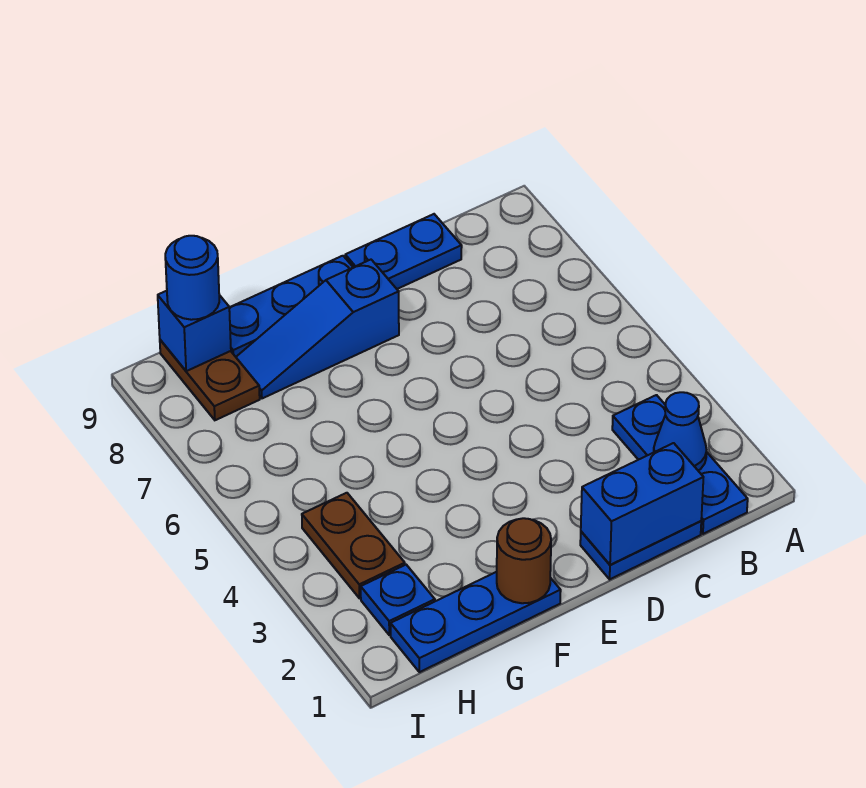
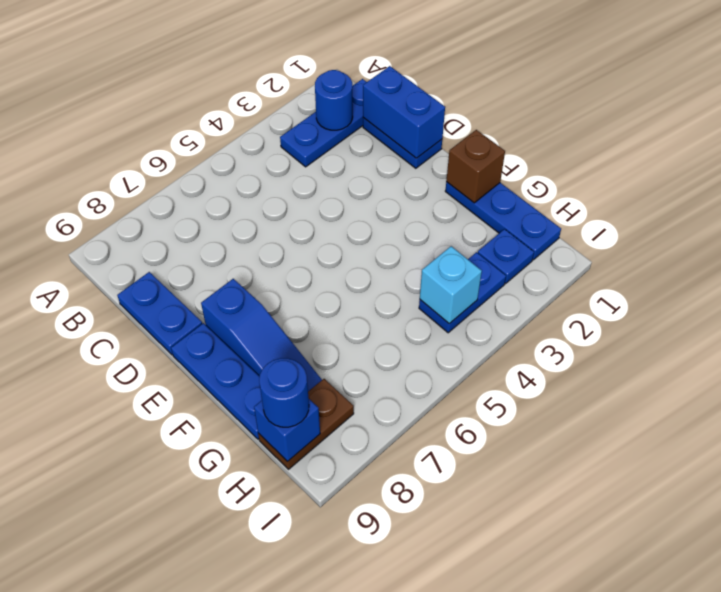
blue cone B2 level 2 -> blue round brick B2 level 2
brown round brick F1 level 2 -> brown brick F1 level 2
brown plate H3:H4 level 1 -> blue plate H3:H4 level 1
none -> cyan brick H4 level 2

